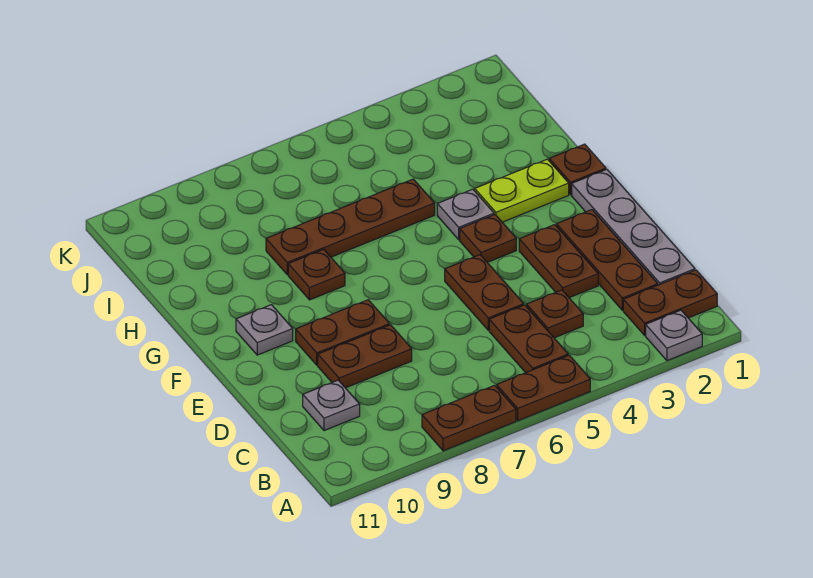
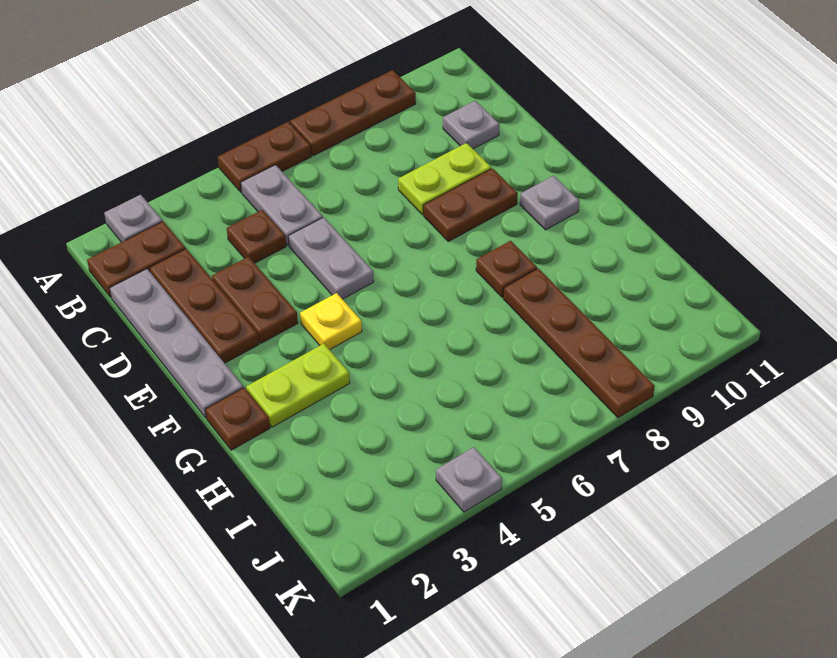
brown plate A7:A8 level 1 -> brown plate A7:A9 level 1
brown plate B5:C5 level 1 -> grey plate B5:C5 level 1
brown plate D5:E5 level 1 -> grey plate D5:E5 level 1
brown plate D8:D9 level 1 -> lime plate D8:D9 level 1
brown plate F4 level 1 -> yellow plate F4 level 1
grey plate G4 level 1 -> grey plate K4 level 1
brown plate H5:H8 level 1 -> brown plate H8:K8 level 1

